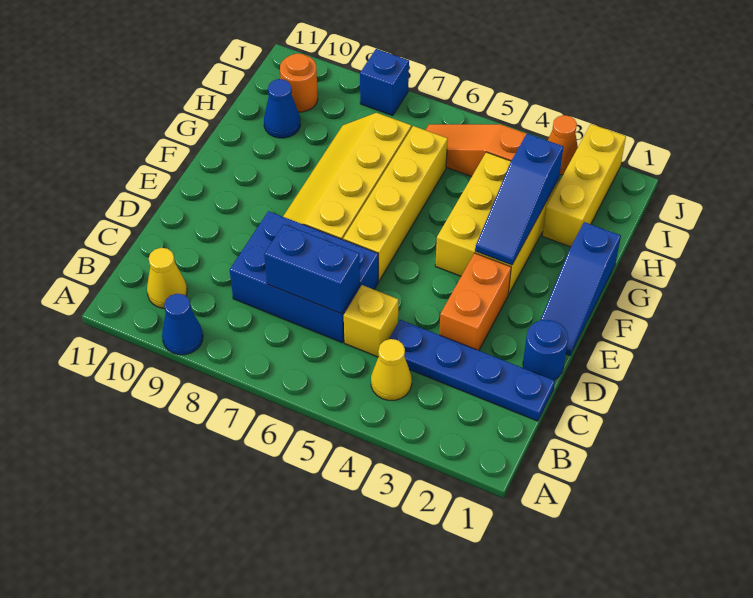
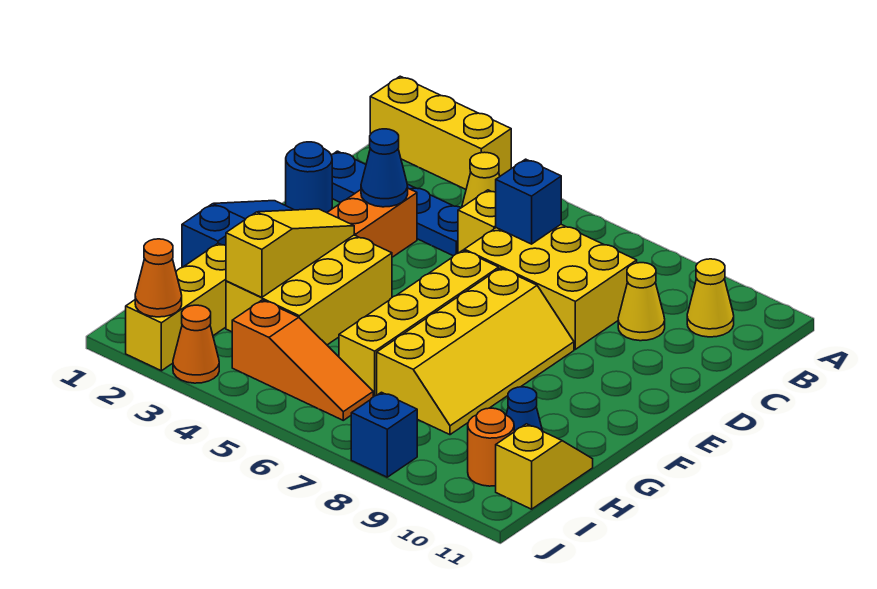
none -> yellow brick A1:A3 level 1
blue cone A9 level 1 -> blue cone D3 level 2
blue brick C6:D8 level 1 -> yellow brick C6:D8 level 1
blue brick C6:C7 level 2 -> blue brick C6 level 2
none -> yellow cone C9 level 1
blue slope F3:H3 level 2 top H -> yellow slope F3:H3 level 2 top H
none -> yellow slope H11:I11 level 1 top I
none -> orange cone J2 level 2

